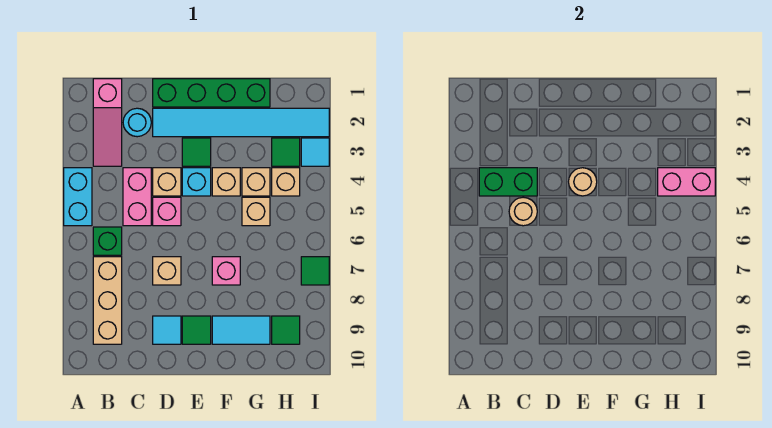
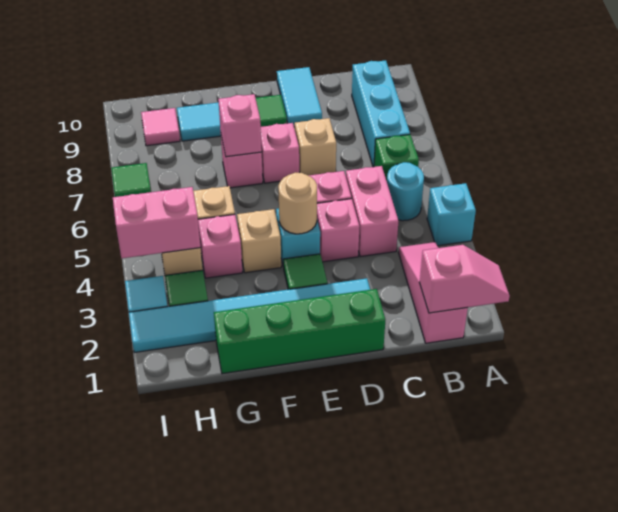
none -> pink slope A1:B1 level 2 top B
cyan brick A4:A5 level 1 -> cyan brick A4 level 1
green brick B4:C4 level 2 -> none
tan brick B7:B9 level 1 -> cyan brick B7:B9 level 1
cyan round brick C2 level 1 -> cyan round brick B5 level 1
tan round brick C5 level 2 -> none
tan brick D4 level 1 -> pink brick D4 level 1
cyan tile D9 level 1 -> cyan tile D9:D10 level 1
none -> pink brick E7 level 1
none -> pink brick F7 level 2
tan brick G4 level 1 -> pink brick G4 level 1
green tile H9 level 1 -> pink tile H9 level 1

